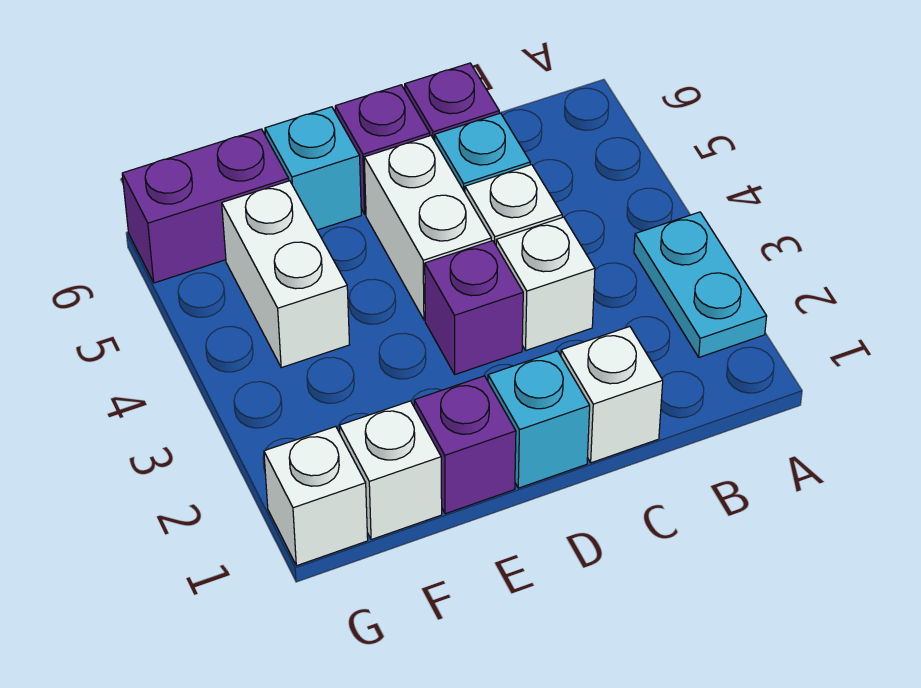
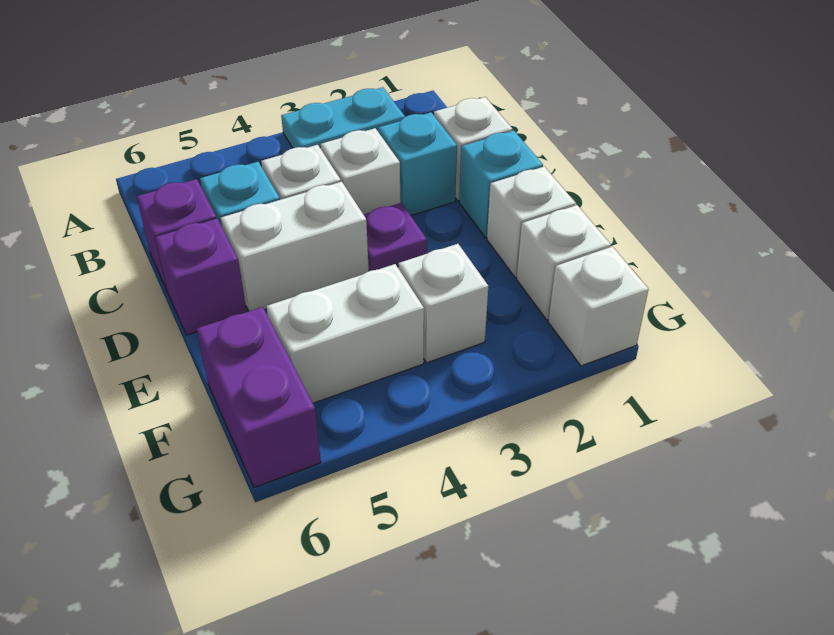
purple brick D3 level 1 -> purple plate D3 level 1
purple brick E1 level 1 -> white brick E1 level 1
cyan brick E6 level 1 -> cyan brick C2 level 1
none -> white brick F3 level 1

